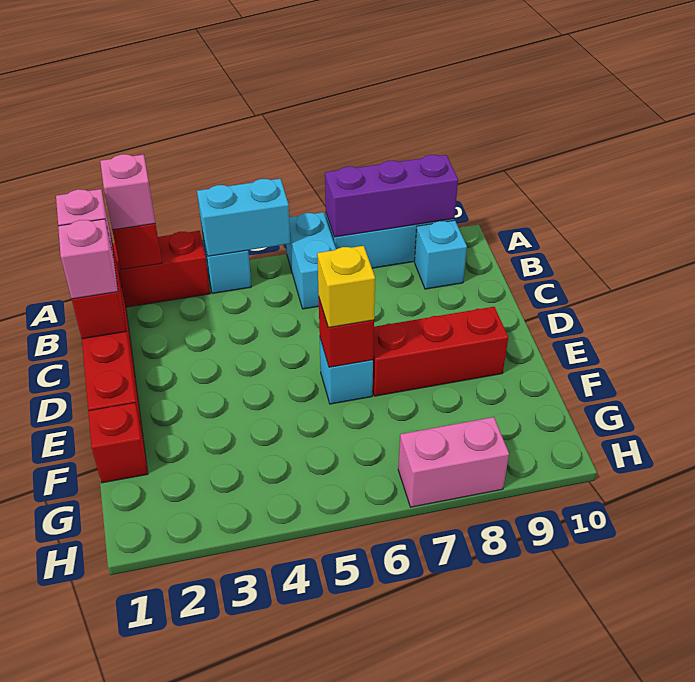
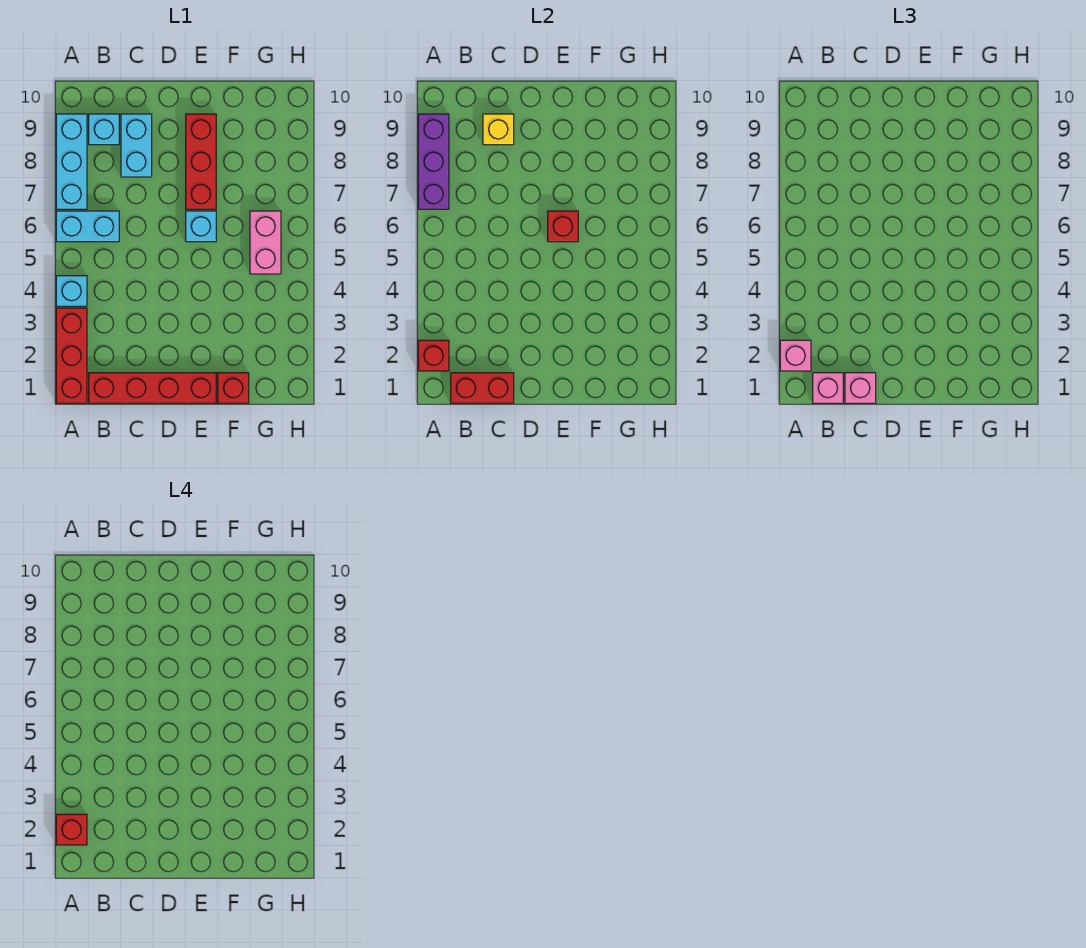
none -> red brick A2 level 4
cyan brick A4:A5 level 2 -> cyan brick C8:C9 level 1
yellow brick E6 level 3 -> yellow brick C9 level 2
pink brick H7:H8 level 1 -> pink brick G5:G6 level 1

